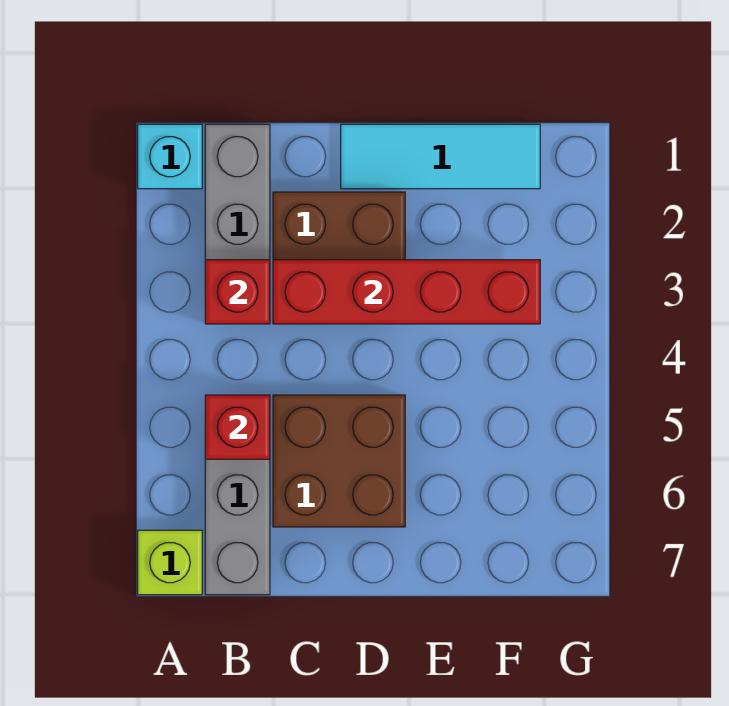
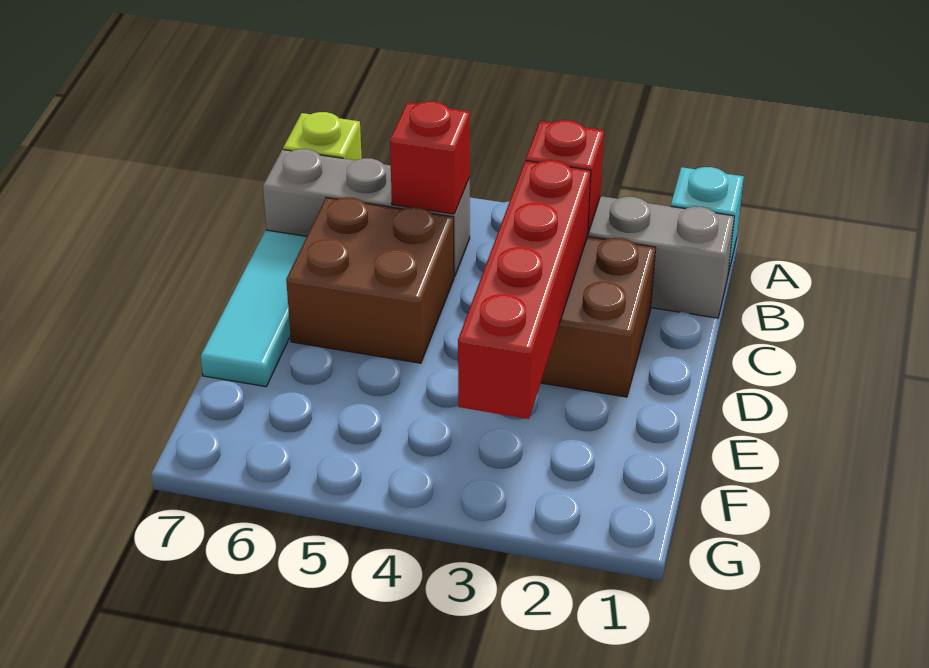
cyan tile D1:F1 level 1 -> cyan tile C7:E7 level 1

